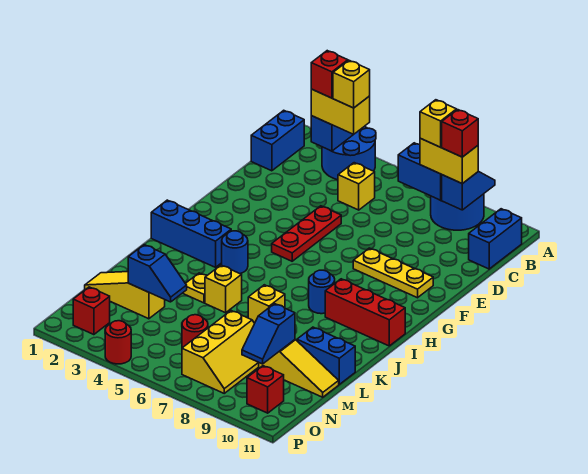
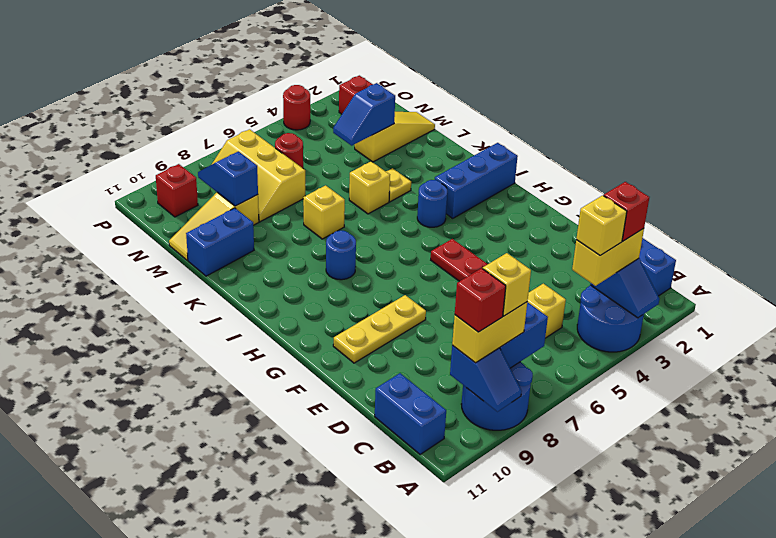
red brick I9:I11 level 1 -> none

